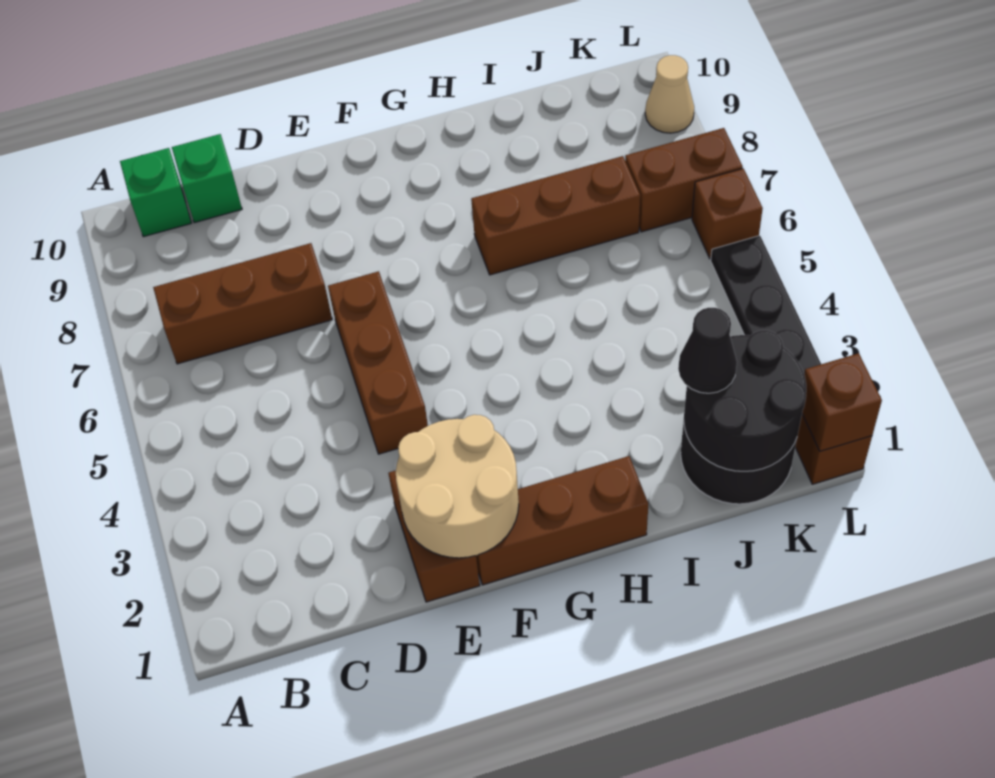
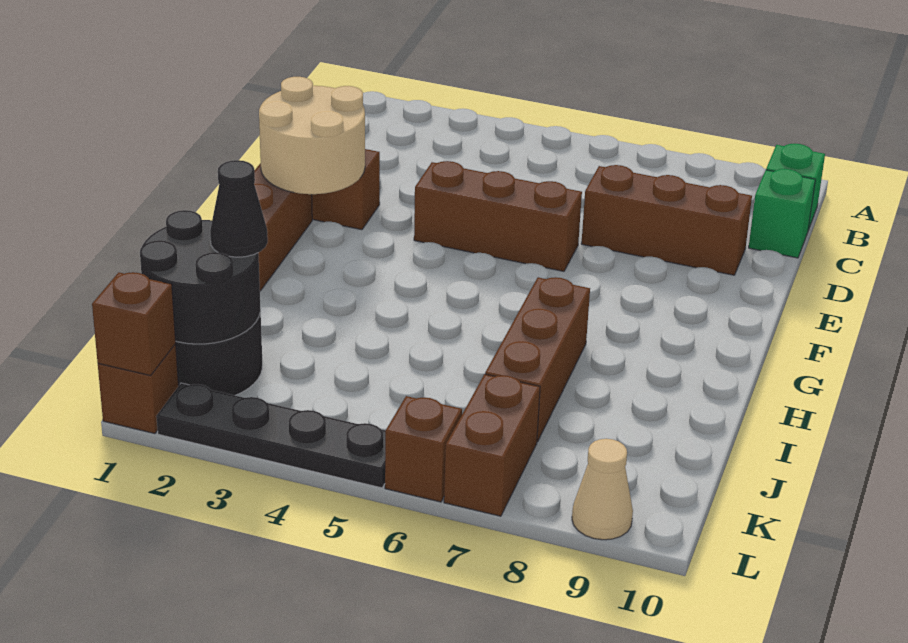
brown brick B7:D7 level 1 -> brown brick D7:D9 level 1

